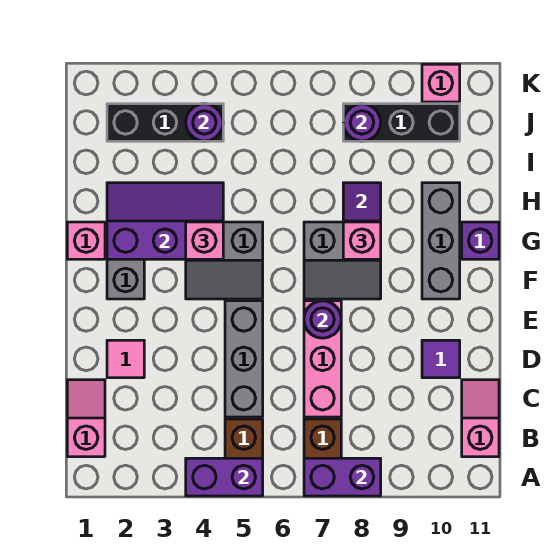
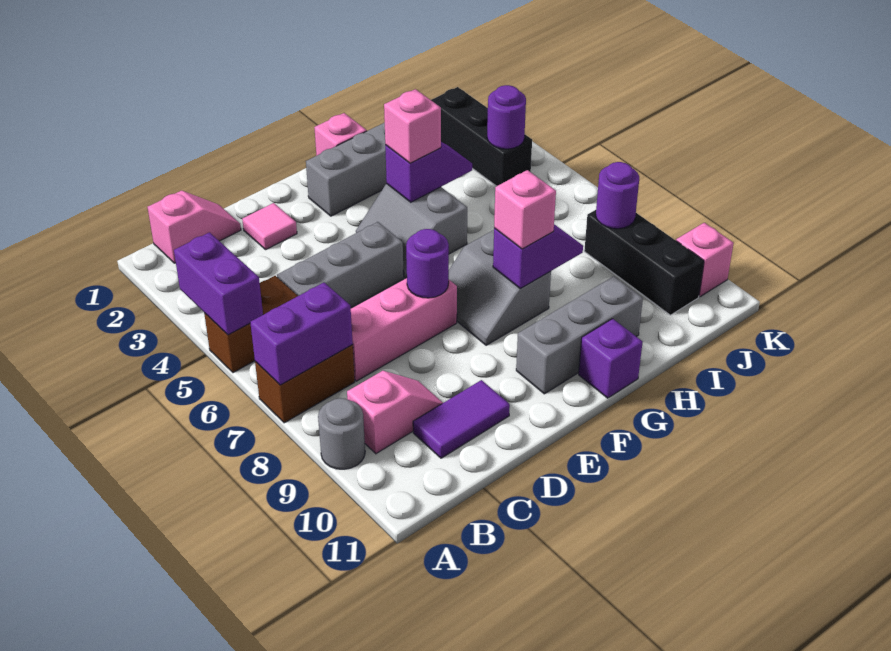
purple brick A7:A8 level 2 -> purple brick A7:B7 level 2
none -> grey round brick A9 level 1
pink slope B11:C11 level 1 top B -> pink slope B9:C9 level 1 top B
purple tile D10 level 1 -> purple tile C10:D10 level 1
purple slope G2:H4 level 2 top G -> purple slope G4:H4 level 2 top G

